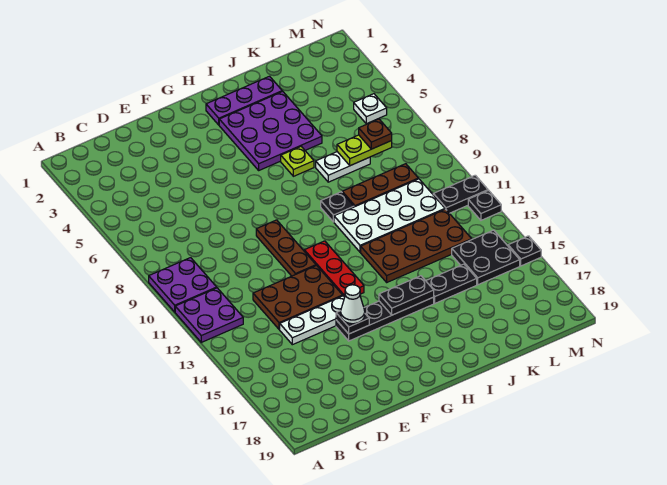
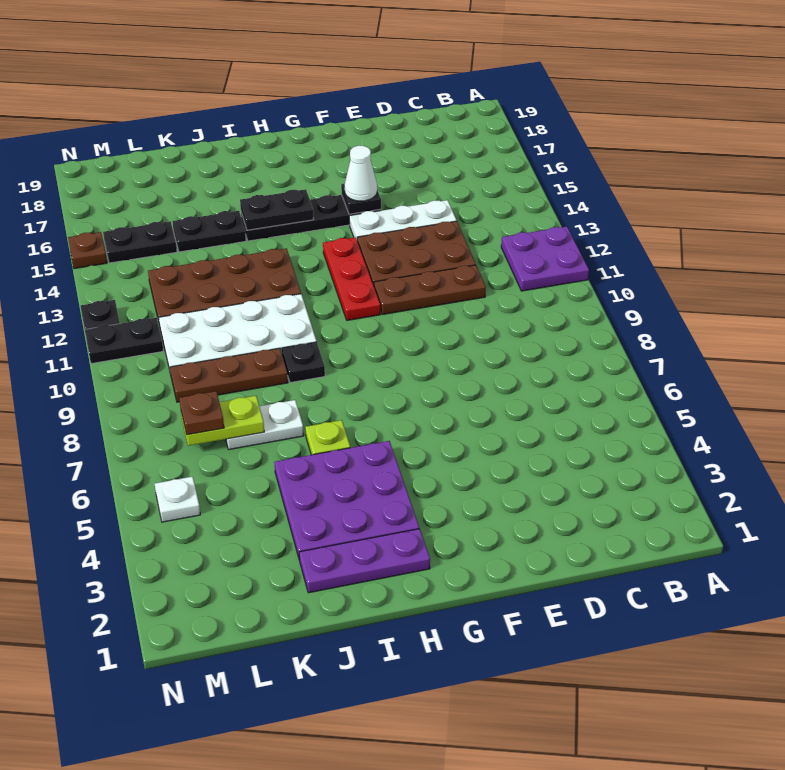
purple plate A9:B10 level 1 -> none
brown plate F9:F11 level 1 -> brown plate D11:F11 level 1
black plate L14:M15 level 1 -> black plate L15:M15 level 1
black plate N15 level 1 -> brown plate N15 level 1

